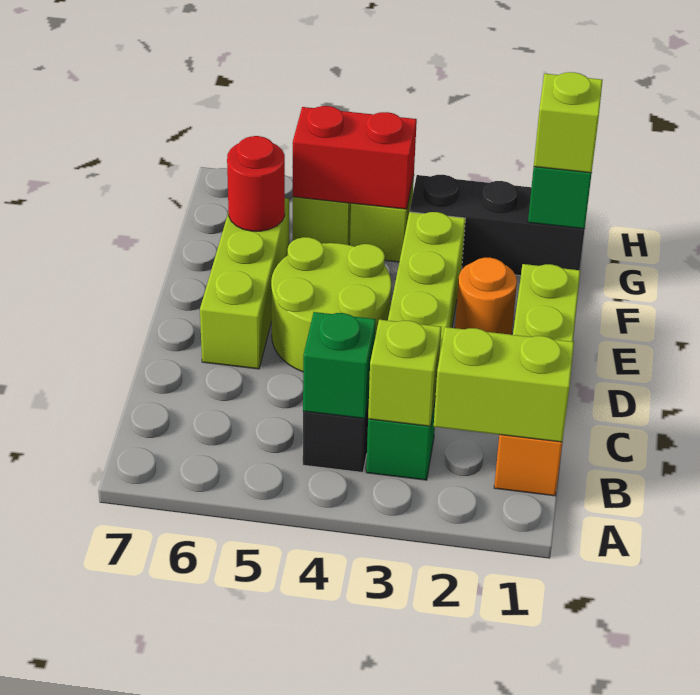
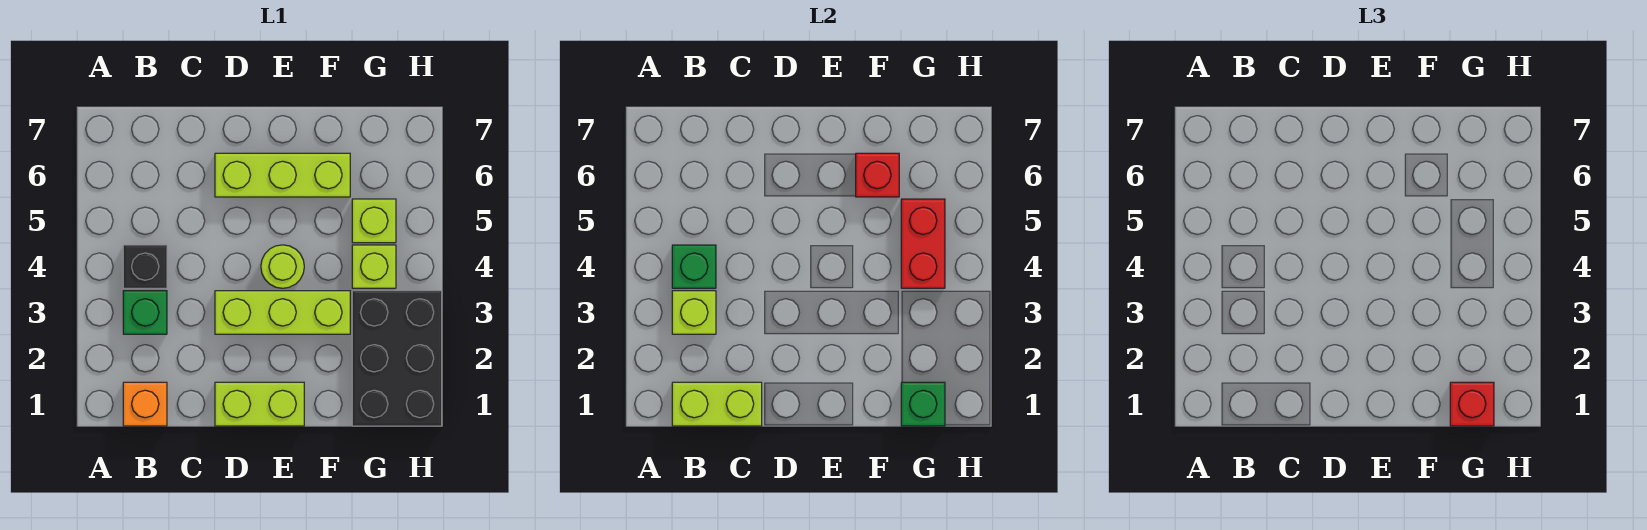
lime brick B1:B2 level 2 -> lime brick B1:C1 level 2
lime round brick D4:E5 level 1 -> lime round brick E4 level 1
orange round brick E2 level 1 -> none
red round brick F6 level 2 -> red brick F6 level 2
black brick G1:G3 level 1 -> black brick G1:H3 level 1
lime brick G1 level 3 -> red brick G1 level 3

